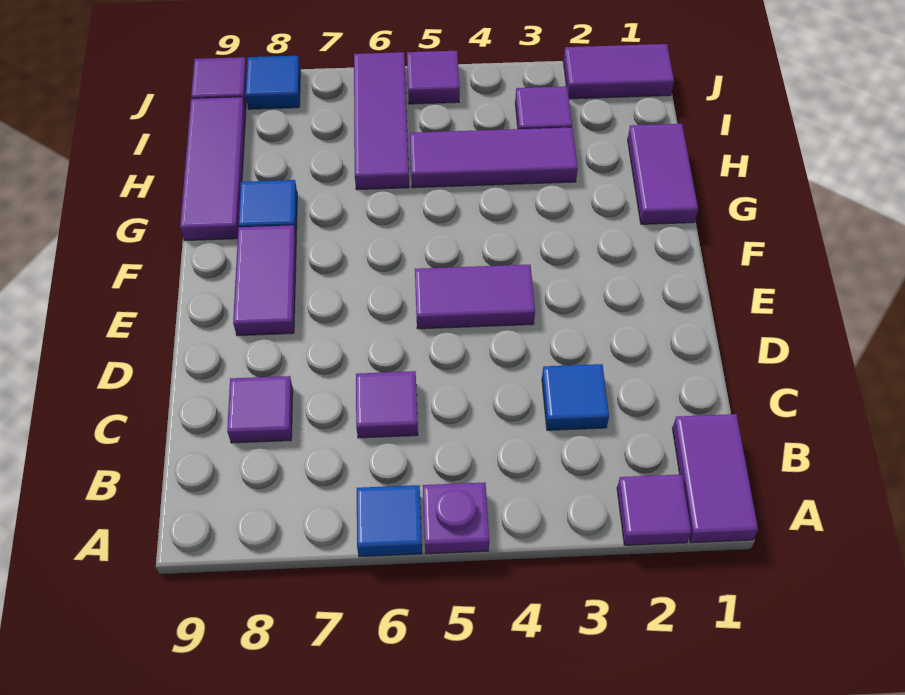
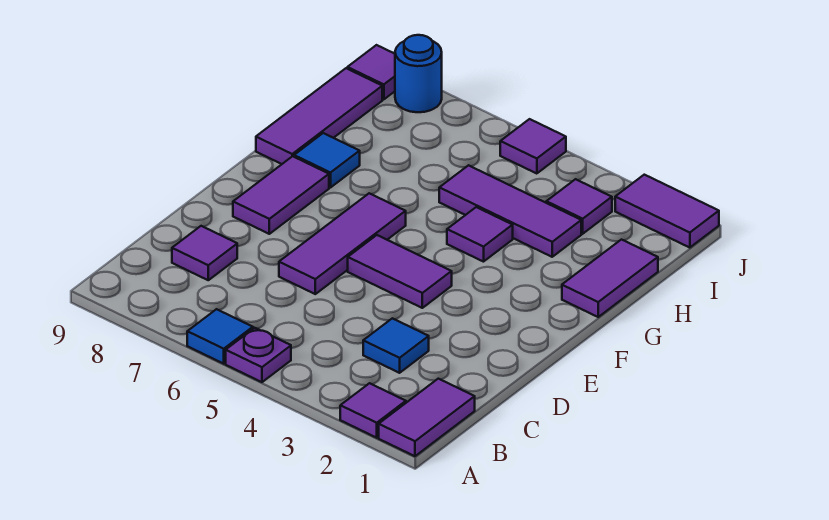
purple tile C6 level 1 -> purple tile G4 level 1
purple tile H6:J6 level 1 -> purple tile D6:F6 level 1
blue tile J8 level 1 -> blue round brick J8 level 1

